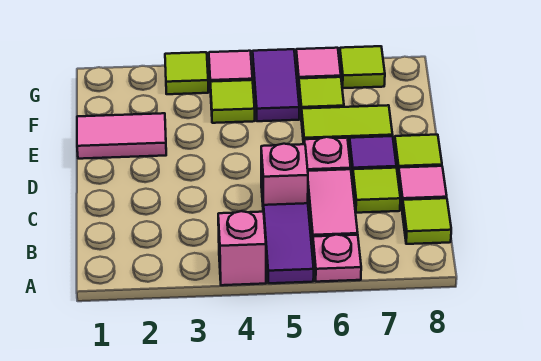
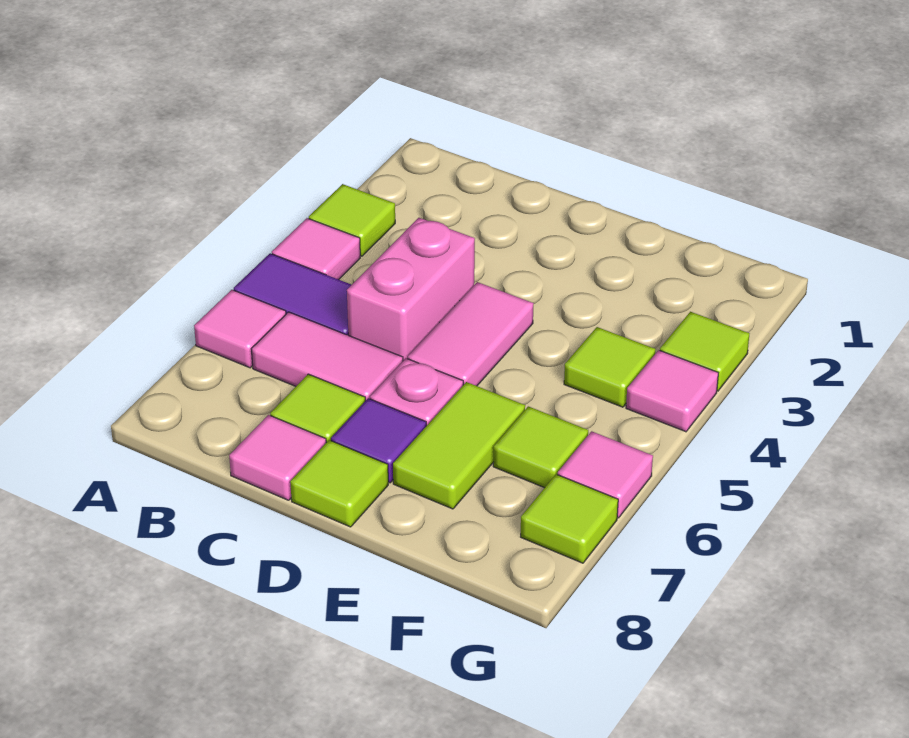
pink brick A4 level 1 -> pink tile A4 level 1
pink plate A6 level 1 -> pink tile A6 level 1
lime tile B8 level 1 -> lime tile A3 level 1
pink brick C5 level 1 -> pink brick C4:C5 level 1
pink tile E1:E2 level 1 -> pink tile D4:D5 level 1
purple tile F5:G5 level 1 -> none

